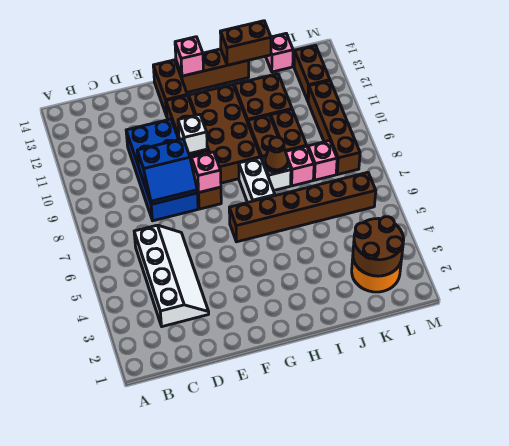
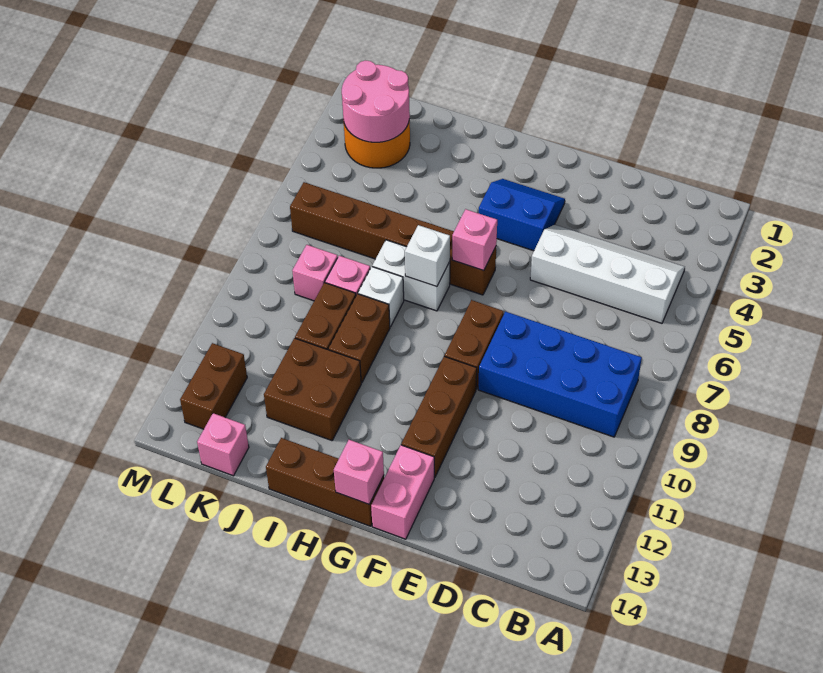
white slope C3:D6 level 1 top C -> white slope B4:E5 level 1 top 5
blue brick D8:E11 level 1 -> blue brick B8:E9 level 1
blue slope D8:E9 level 2 top 9 -> blue slope F3:G4 level 1 top 4
pink brick F8 level 2 -> pink brick G6 level 2
white brick F10 level 2 -> white brick H7 level 2
brown brick F13:F14 level 1 -> pink brick F13:F14 level 1
brown brick G9:H12 level 1 -> none
white brick H7:H8 level 1 -> white brick H7:I7 level 1
brown cone I8 level 2 -> none
brown brick I14:J14 level 2 -> none
brown round brick K2:L3 level 2 -> pink round brick K2:L3 level 2
brown brick L8:L11 level 1 -> none

